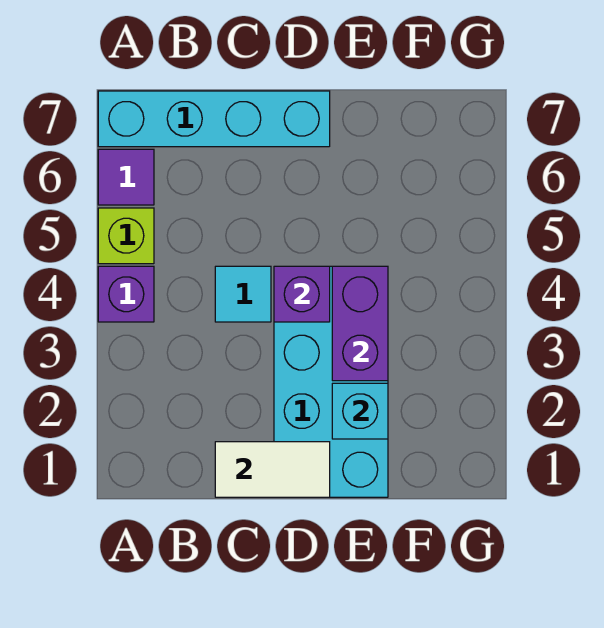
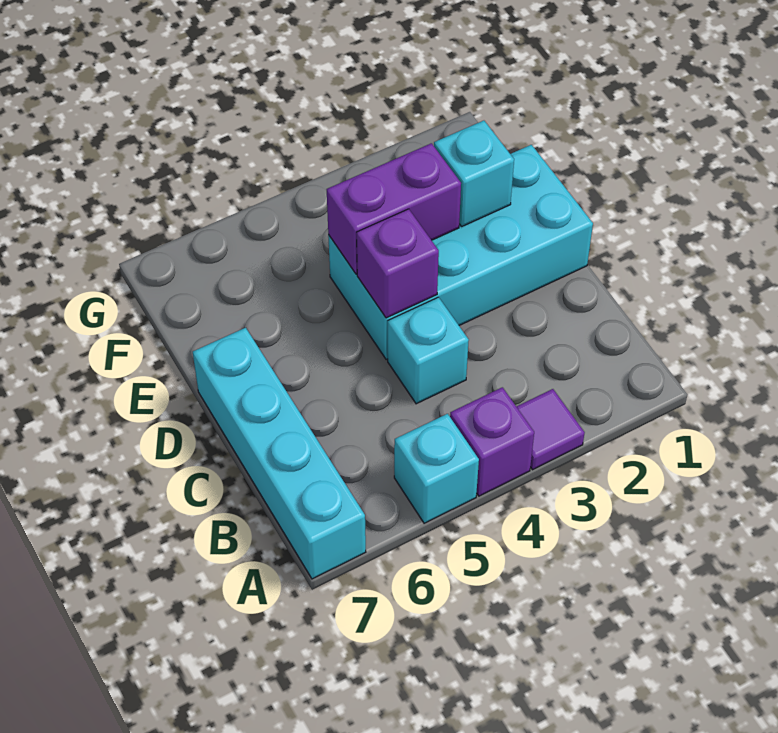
lime brick A5 level 1 -> cyan brick A5 level 1
purple tile A6 level 1 -> purple tile A3 level 1
white tile C1:D1 level 2 -> none
cyan tile C4 level 1 -> cyan brick C4 level 1

